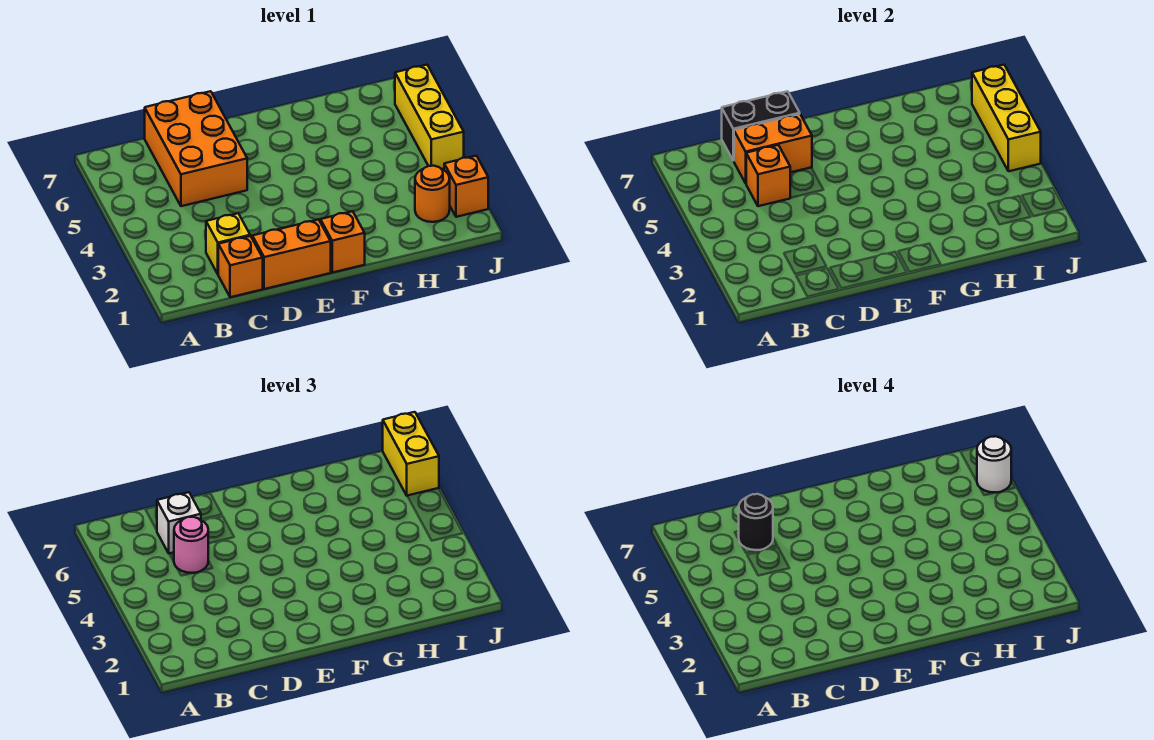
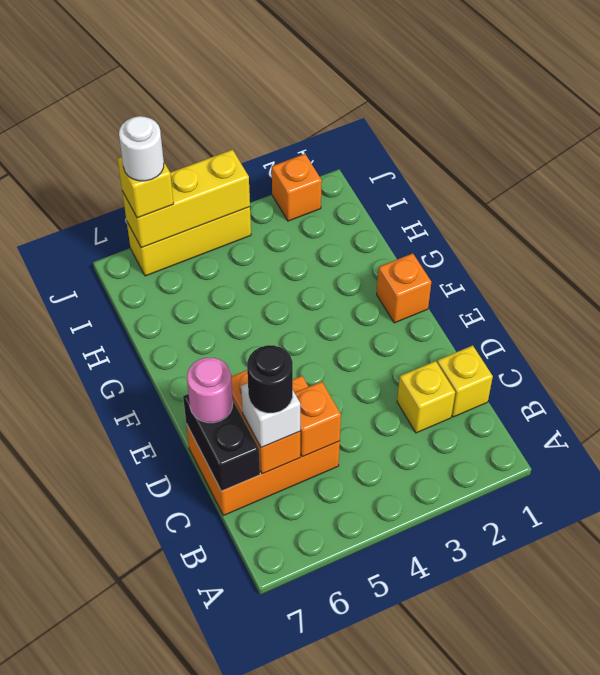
orange brick C1 level 1 -> yellow brick C1 level 1
pink round brick C5 level 3 -> pink round brick D7 level 3
orange brick D1:E1 level 1 -> none
orange round brick I2 level 1 -> none
yellow brick J6:J7 level 3 -> yellow brick J6 level 3

